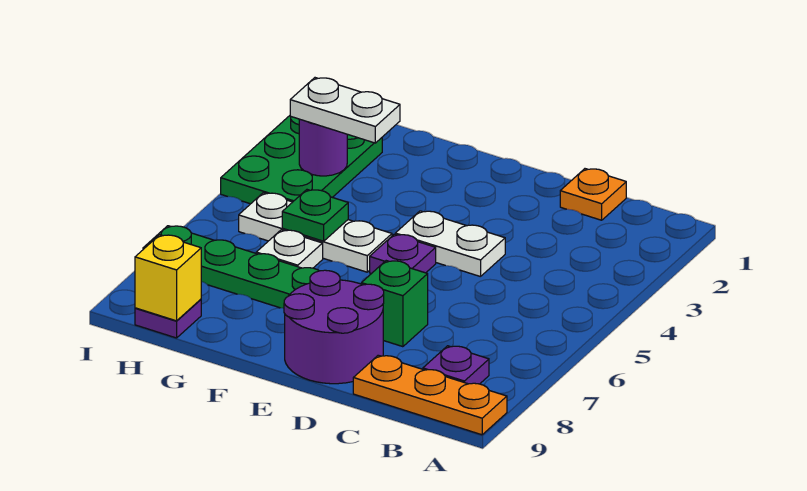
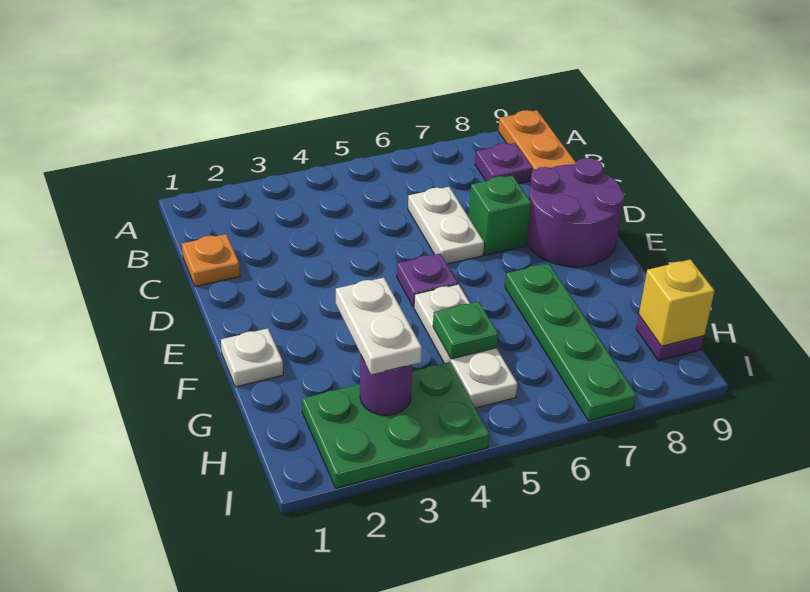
white plate D4:E4 level 1 -> white plate C6:D6 level 1
white plate G6 level 1 -> white plate F1 level 1

